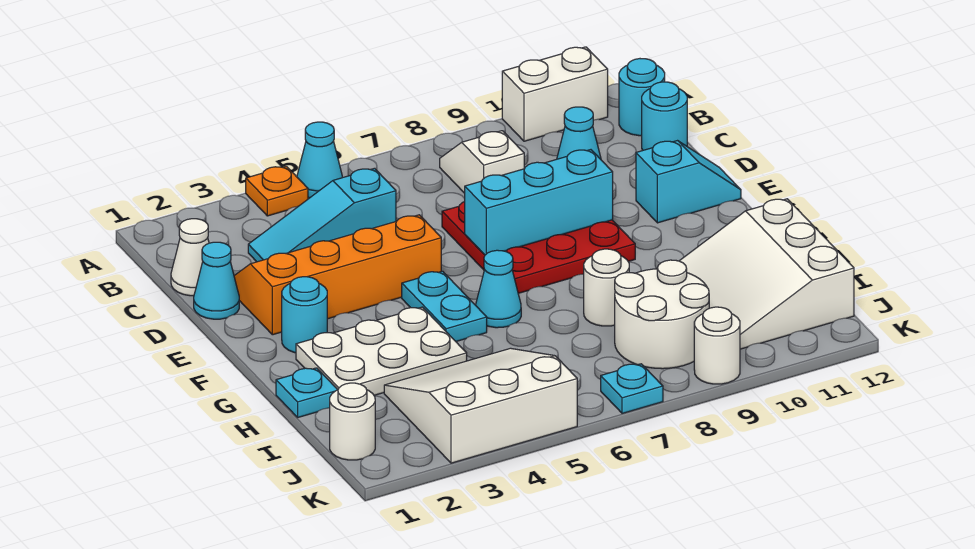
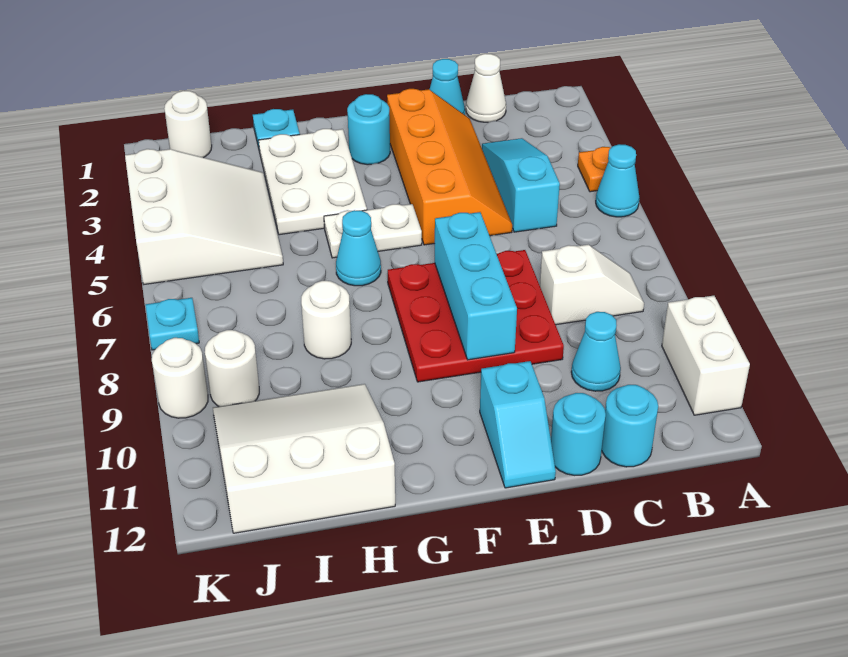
cyan round brick B12 level 1 -> cyan round brick D12 level 1
cyan plate F5:G5 level 1 -> white plate F5:G5 level 1
white round brick I8:J9 level 1 -> white round brick J9 level 1

